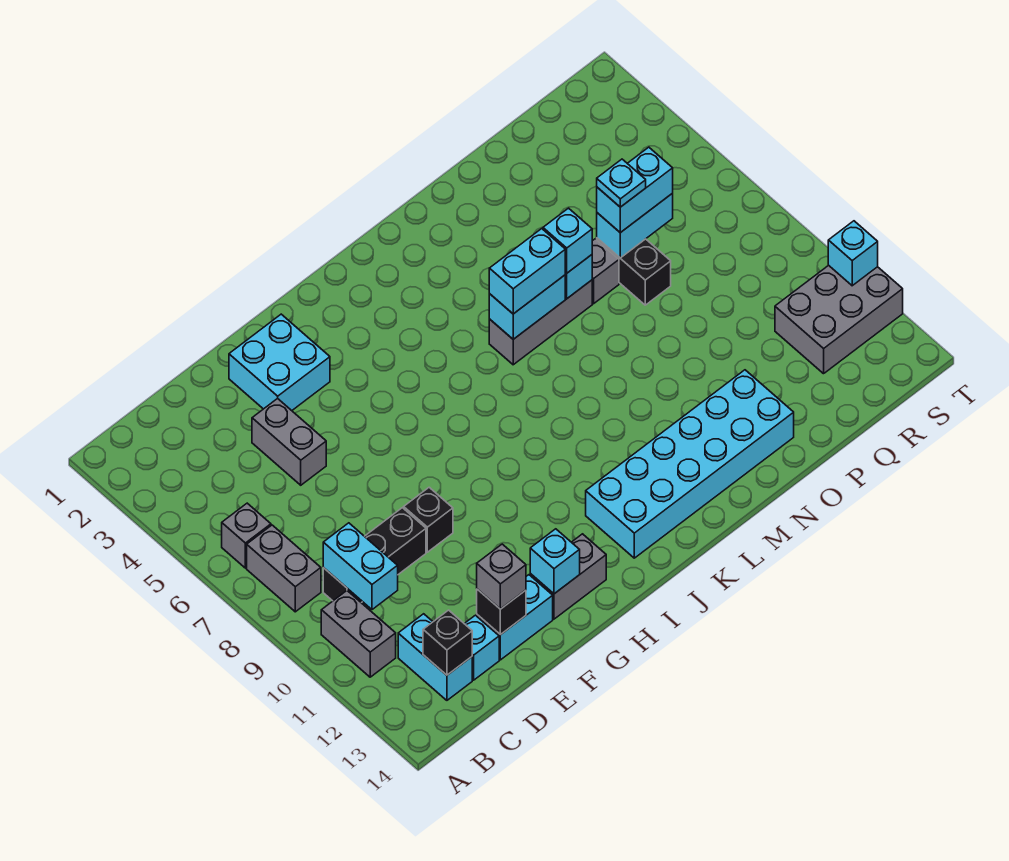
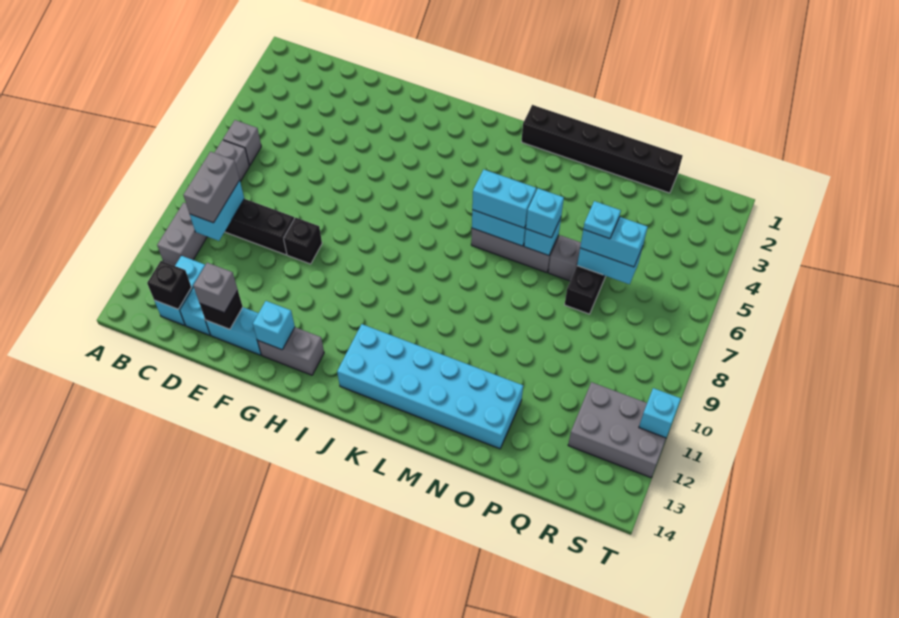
grey brick E4:E5 level 1 -> grey brick C9:C10 level 3
cyan brick F2:G3 level 1 -> none
none -> black brick L1:Q1 level 1

